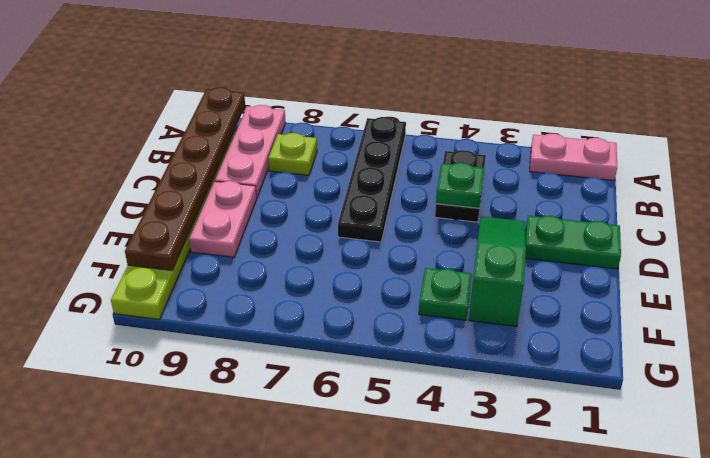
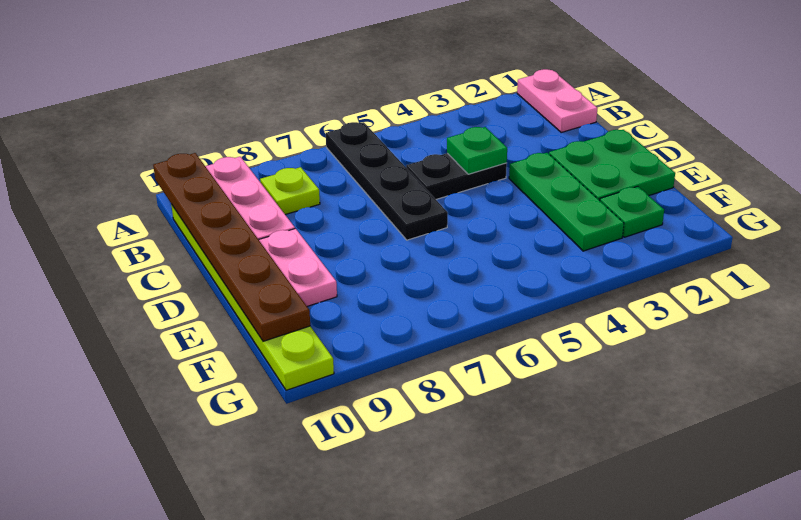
pink plate A1:A2 level 1 -> pink plate A1:B1 level 1
black plate B4:C4 level 1 -> black plate C4:C5 level 1
green plate D1:D2 level 1 -> green plate D1:E2 level 1
green slope D3:F3 level 1 top F -> green plate D3:F3 level 1
green plate F4 level 1 -> green plate F2 level 1

